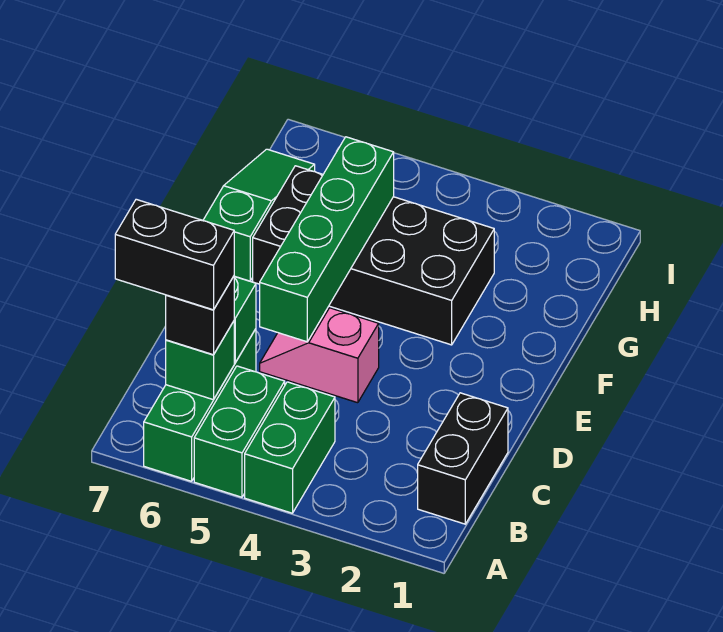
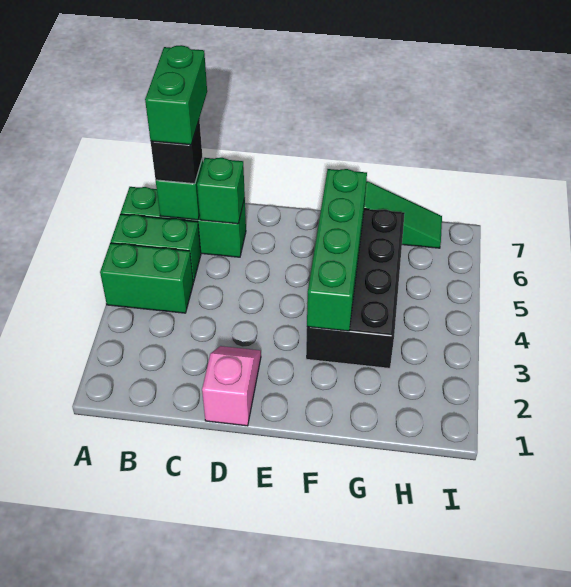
black brick B1:C1 level 1 -> none
black brick B6:B7 level 4 -> green brick B6:B7 level 4
pink slope D4:D5 level 1 top 4 -> pink slope D1:D2 level 1 top 1
green brick D5:G5 level 2 -> green brick F3:F6 level 2

